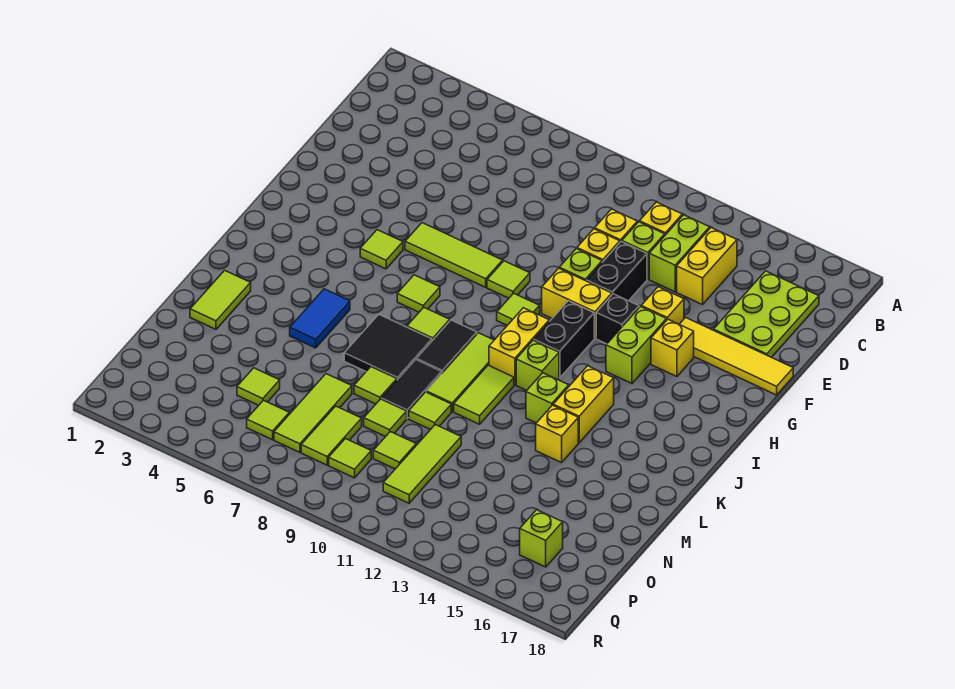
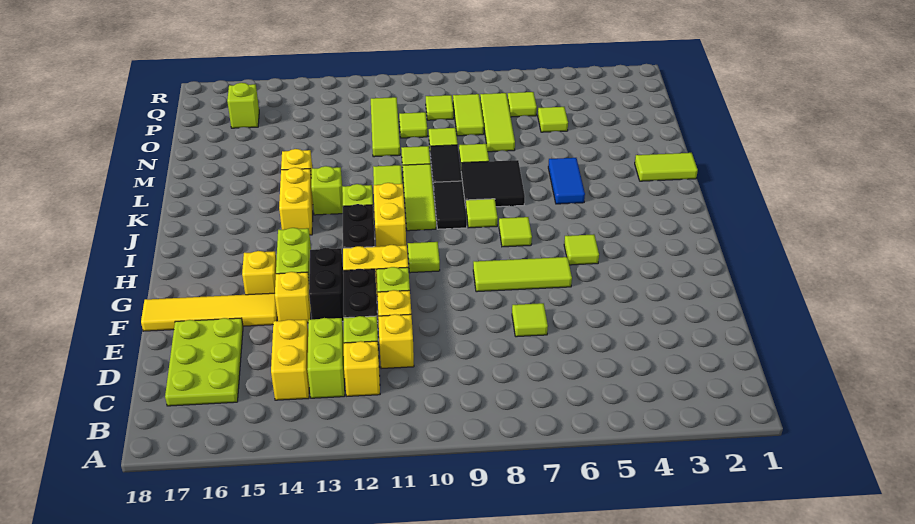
lime tile G9 level 1 -> lime tile E7 level 1
black brick G13 level 1 -> black brick F13:G13 level 1
lime tile L2:M2 level 1 -> lime tile L1:L2 level 1

